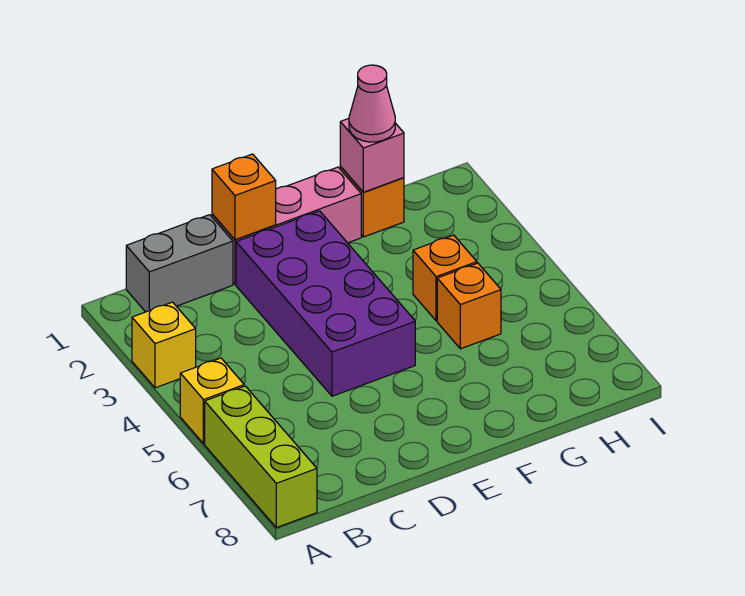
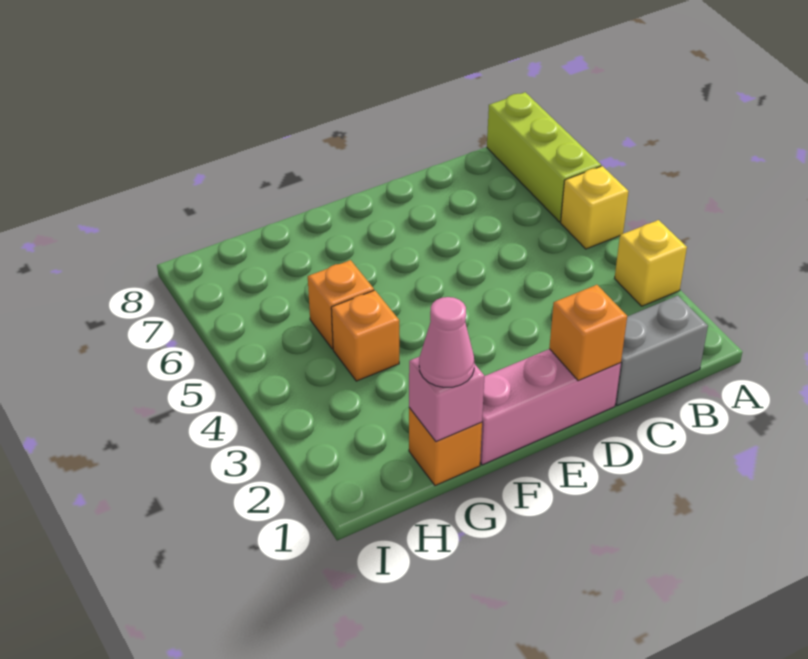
purple brick D2:E5 level 1 -> none

